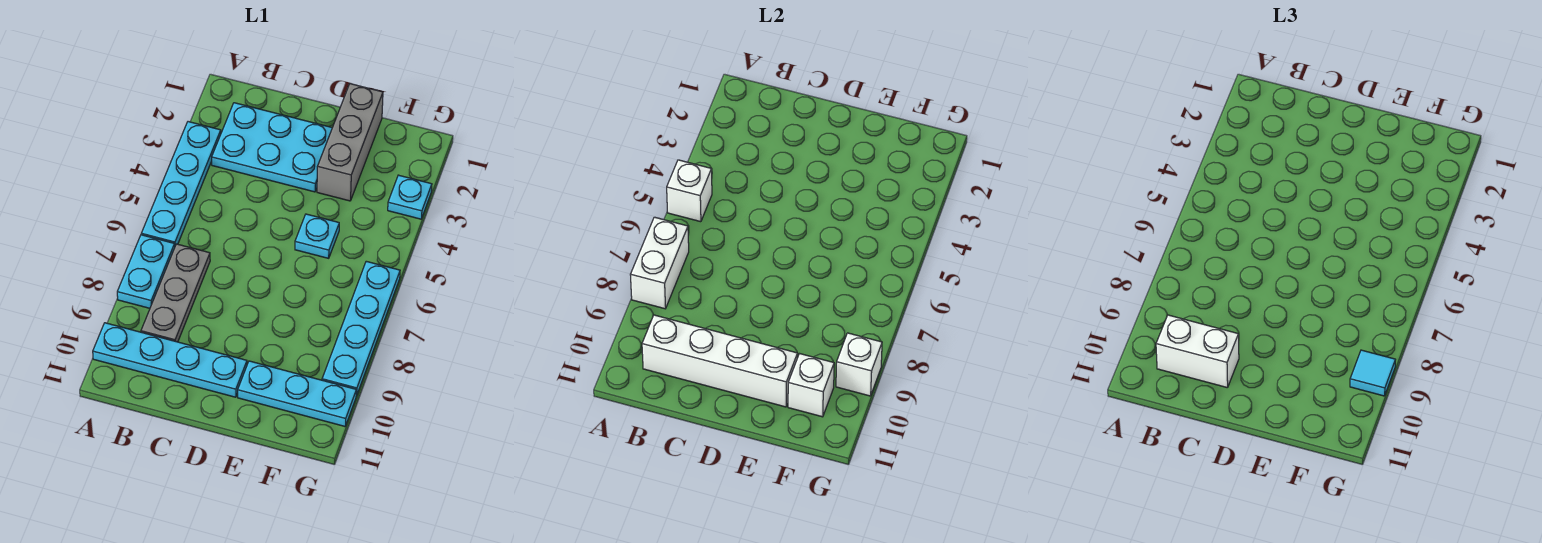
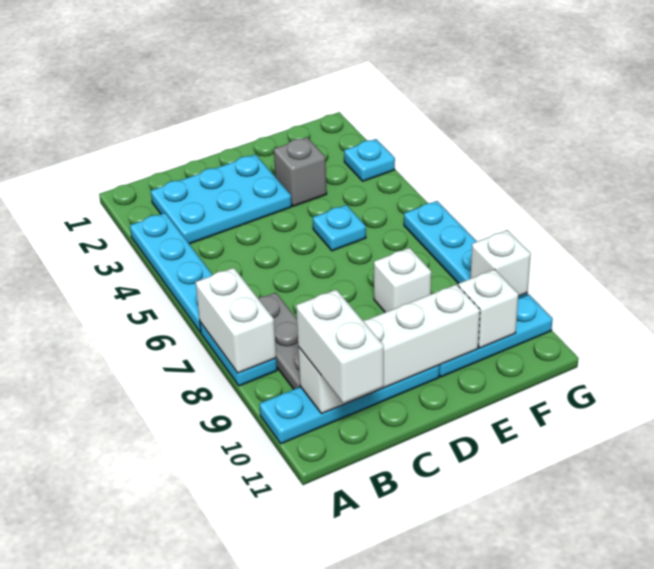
white brick A5 level 2 -> white brick E8 level 1
white brick B10:C10 level 3 -> white brick B10:B11 level 3
grey brick E1:E3 level 1 -> grey brick E3 level 1
cyan tile G9 level 3 -> none

